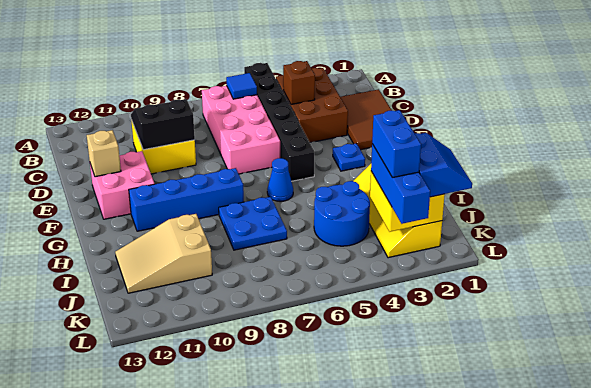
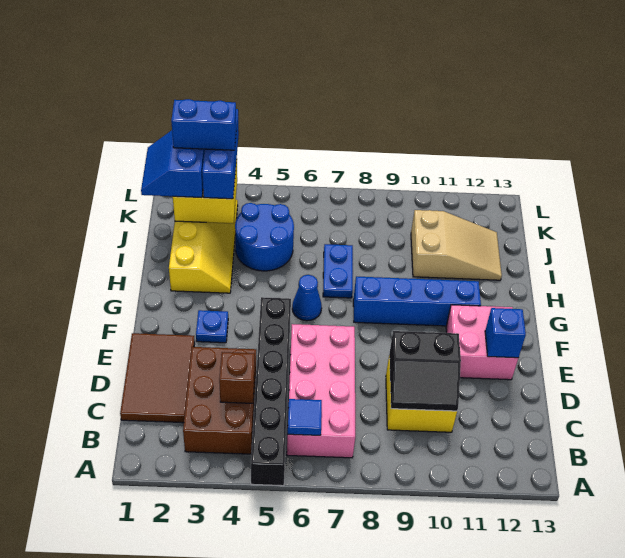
tan brick E12 level 2 -> blue brick E12 level 2
blue plate H7:I8 level 1 -> blue plate H7:I7 level 1
blue brick J3:K3 level 4 -> blue brick K2:K3 level 4

